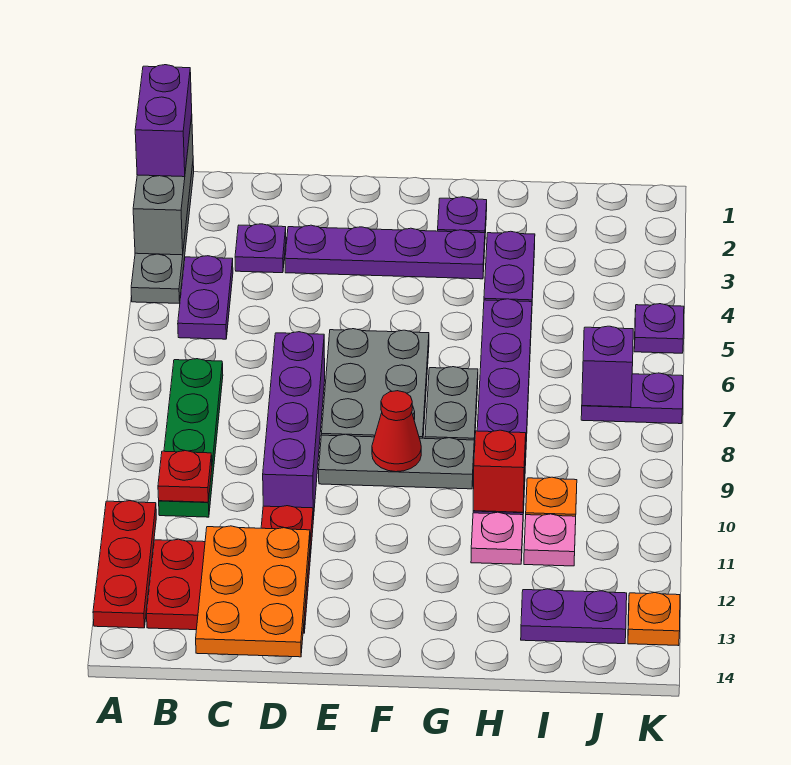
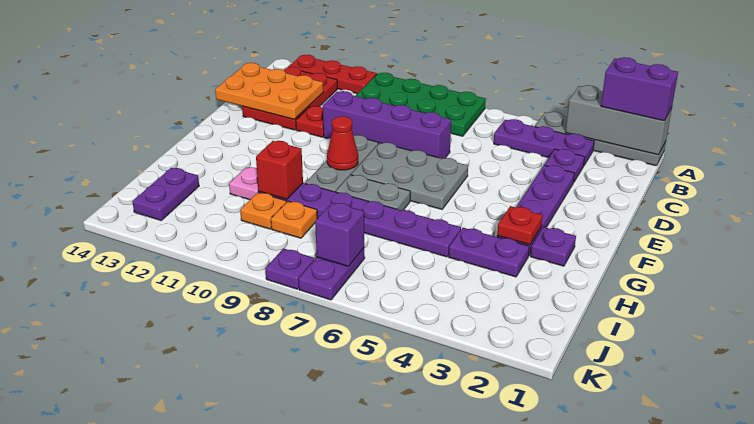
purple plate B4:B5 level 1 -> purple plate B3:B5 level 1
green plate B7:B10 level 1 -> green plate A7:B10 level 1
red plate B10 level 2 -> red plate G3 level 2
pink plate I11 level 1 -> none
purple plate K5 level 1 -> purple plate K8 level 1
orange plate K13 level 1 -> orange plate I9 level 1

